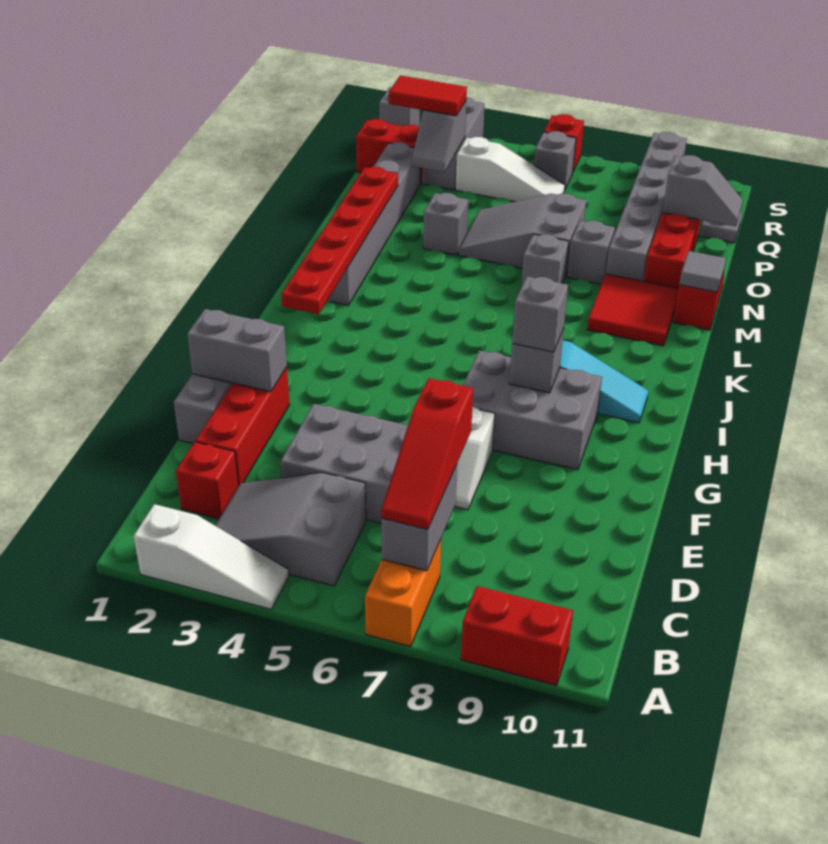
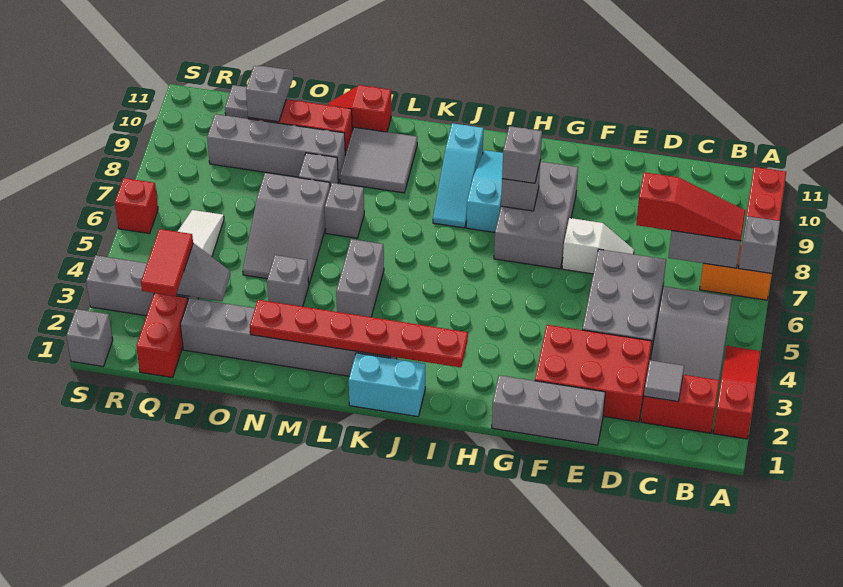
white slope A2:A4 level 1 top 2 -> red slope A2:A4 level 1 top 2
red brick C2 level 1 -> red brick B2:C2 level 1
red brick D2:F2 level 1 -> red brick D2:F3 level 1
grey brick F1:F2 level 2 -> grey brick L4:L5 level 1
none -> cyan brick J1:K1 level 1
none -> cyan slope J8:J10 level 1 top 10
red tile L9:M10 level 1 -> grey tile L9:M10 level 1
grey tile M11 level 2 -> grey tile C2 level 2
grey brick N9:S9 level 1 -> grey brick N9:Q9 level 1
grey brick R6 level 1 -> grey brick A7 level 2

